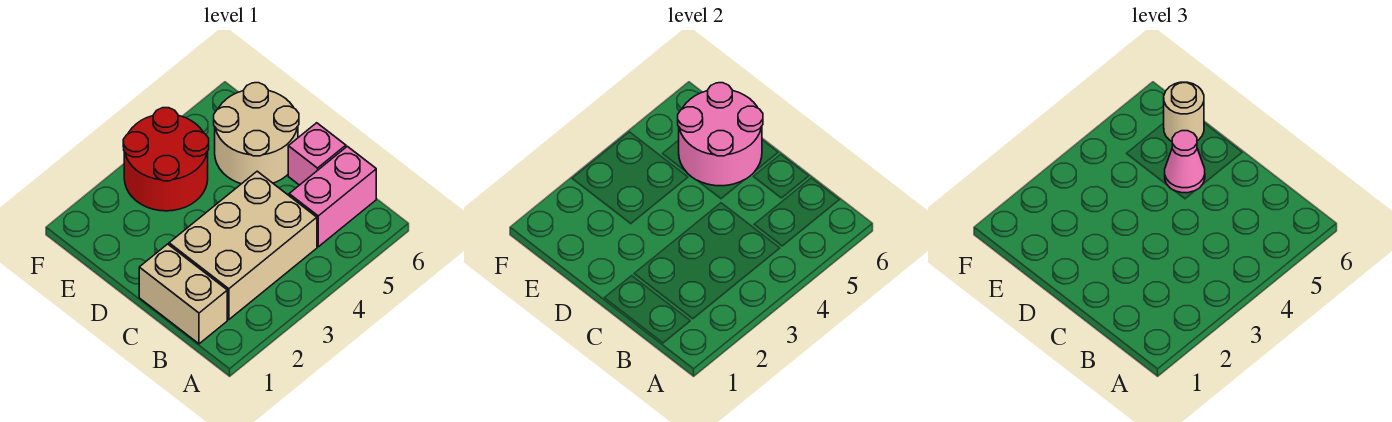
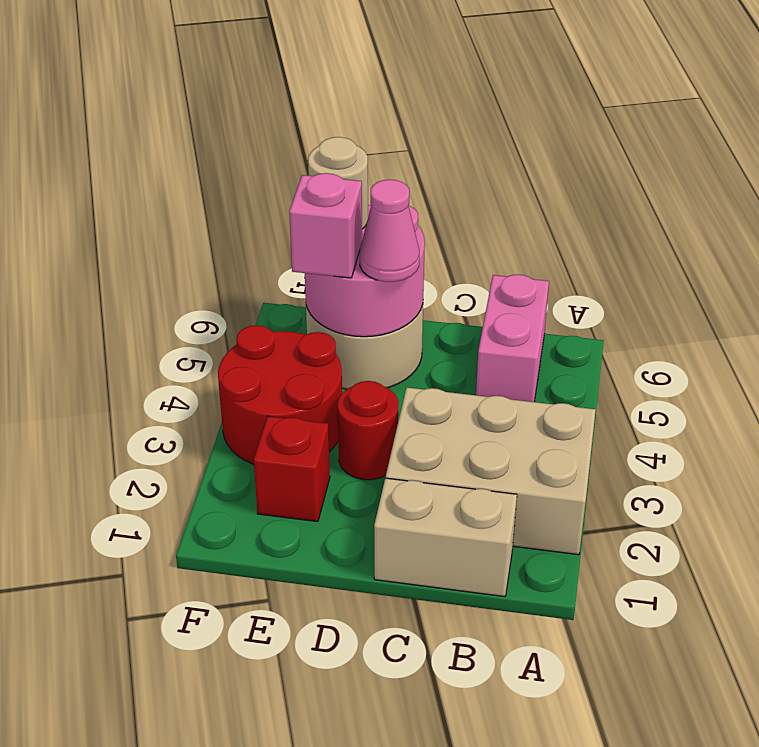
tan brick B2:C4 level 1 -> tan brick A2:C3 level 1
pink brick C6 level 1 -> pink brick E5 level 3
none -> red round brick D3 level 1
none -> red brick E2 level 1

